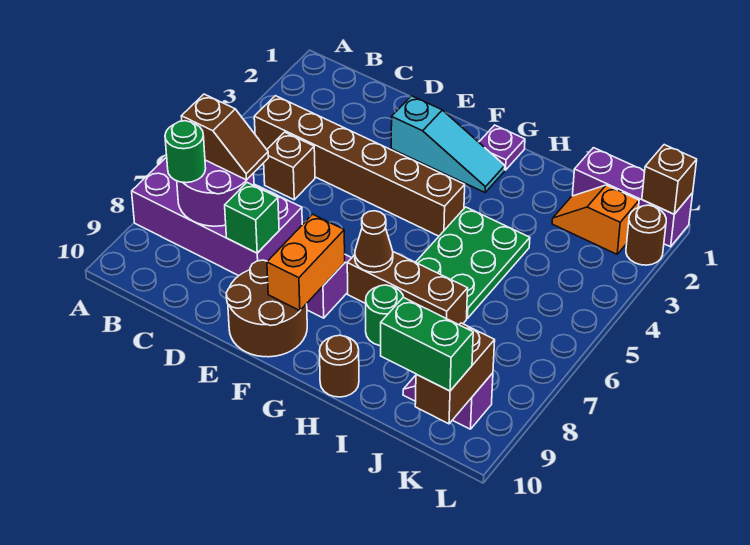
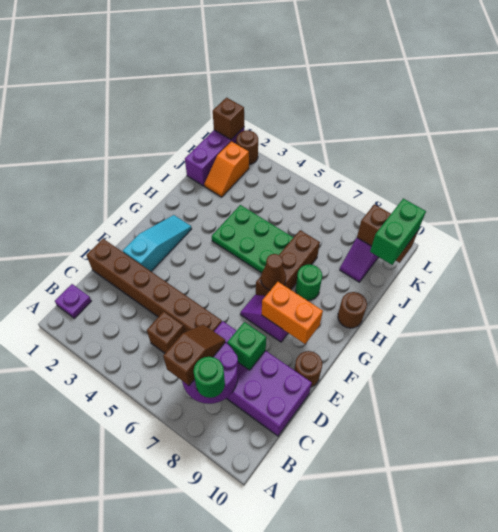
purple brick A7:D8 level 1 -> purple brick C7:D10 level 1
brown brick B4:G4 level 1 -> brown brick D1:D6 level 1
brown round brick E9:F10 level 1 -> brown round brick E10 level 1
purple plate G1 level 1 -> purple plate B1 level 1

